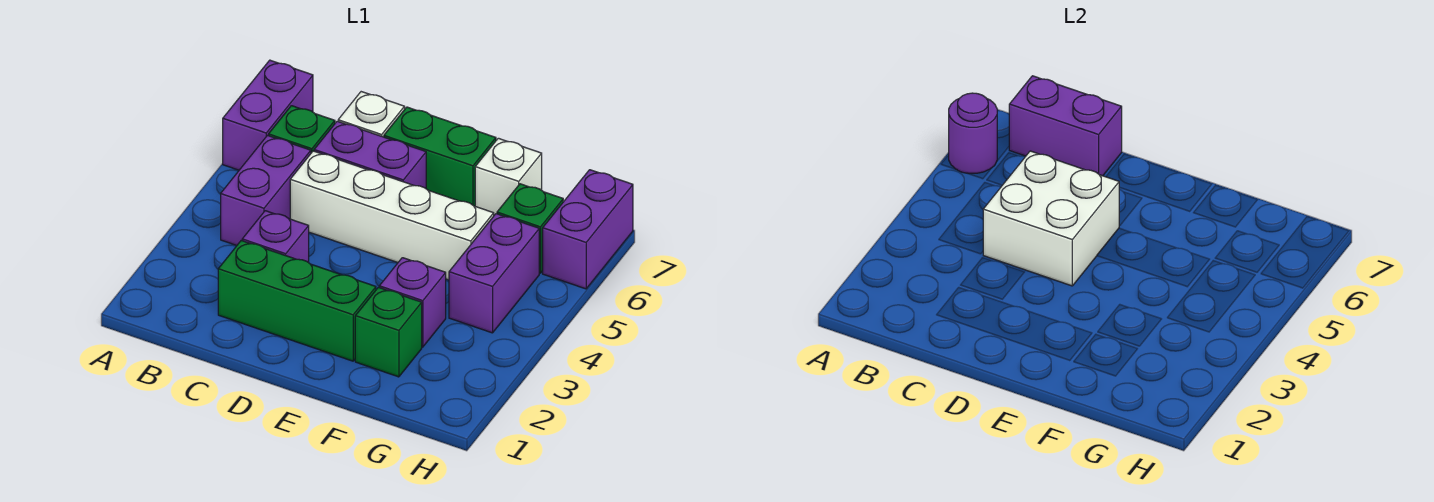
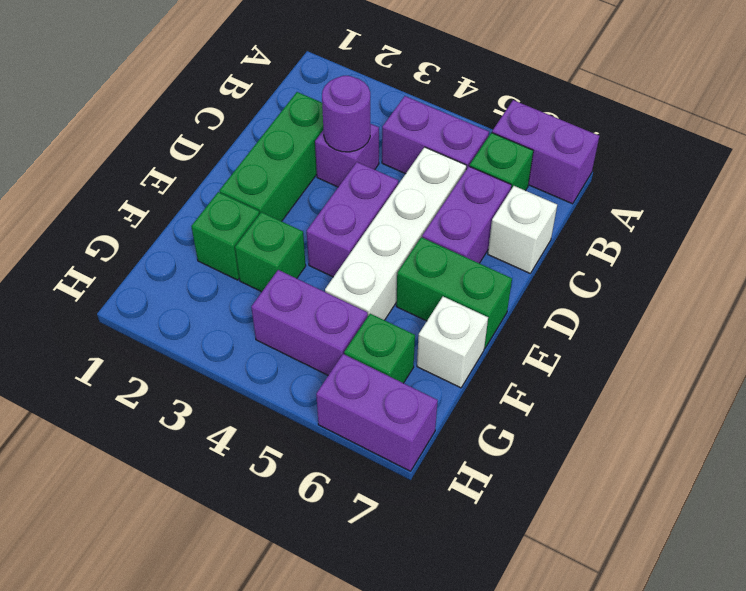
purple round brick A6 level 2 -> purple round brick C3 level 2
purple brick B7:C7 level 2 -> purple brick D4:E4 level 1
white brick C4:D5 level 2 -> none
green brick D7:E7 level 1 -> green brick E6:E7 level 1
purple brick F3 level 1 -> green brick F3 level 1

